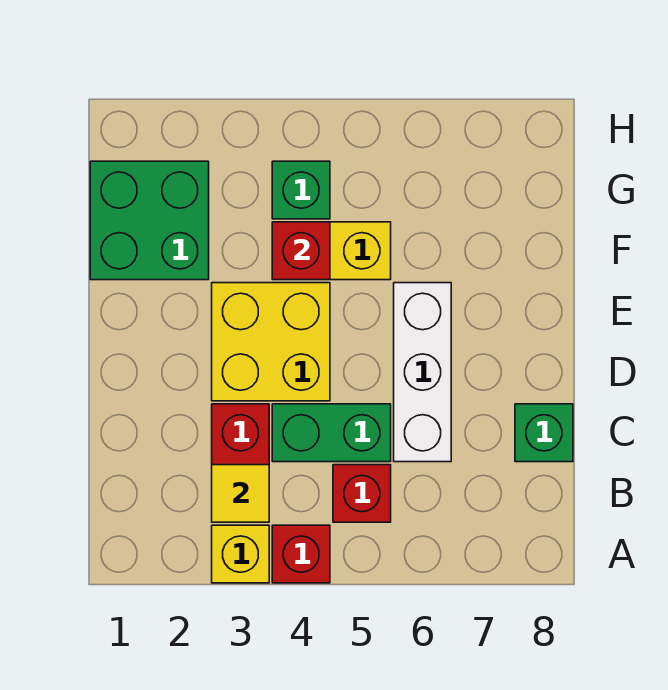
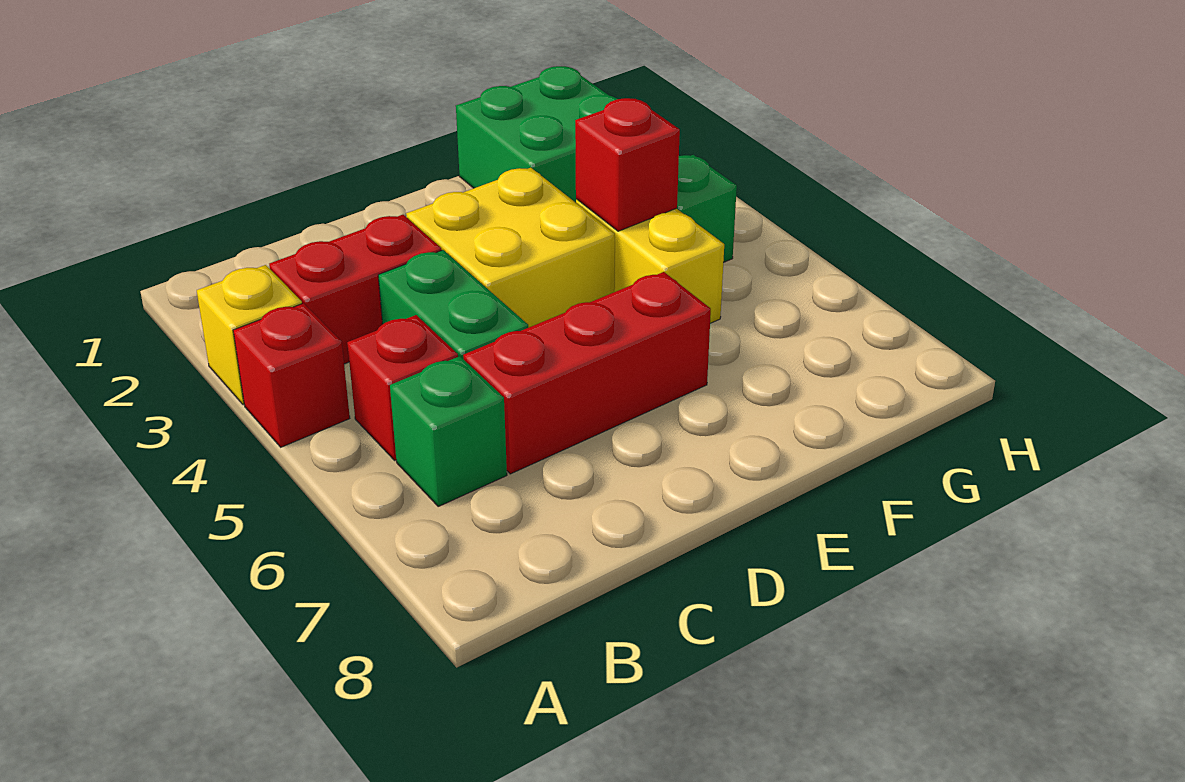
yellow tile B3 level 2 -> none
white brick C6:E6 level 1 -> red brick C6:E6 level 1
green brick C8 level 1 -> green brick B6 level 1

